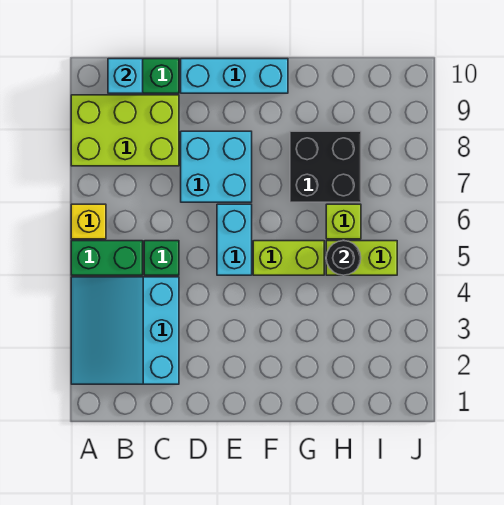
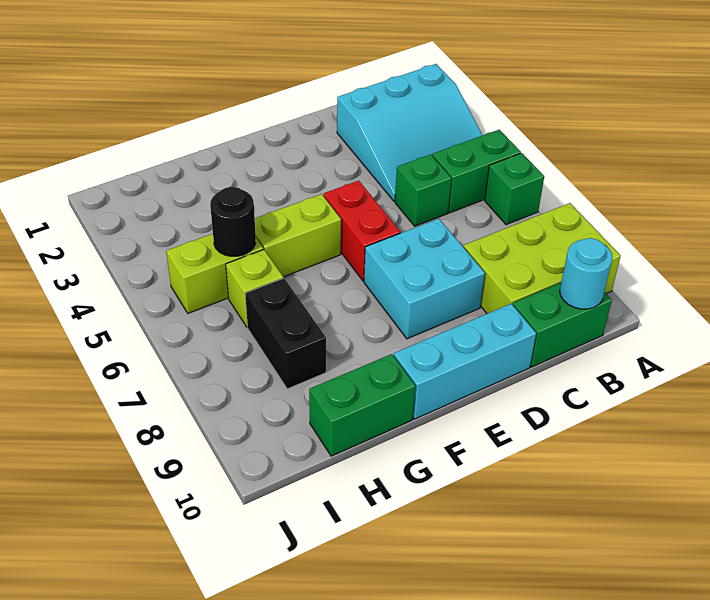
cyan slope A2:C4 level 1 top C -> cyan slope A2:C4 level 1 top 2
yellow brick A6 level 1 -> green brick A6 level 1
cyan brick B10 level 2 -> cyan round brick B10 level 2
cyan brick E5:E6 level 1 -> red brick E5:E6 level 1
black brick G7:H8 level 1 -> black brick H7:H8 level 1
none -> green brick G10:H10 level 1

